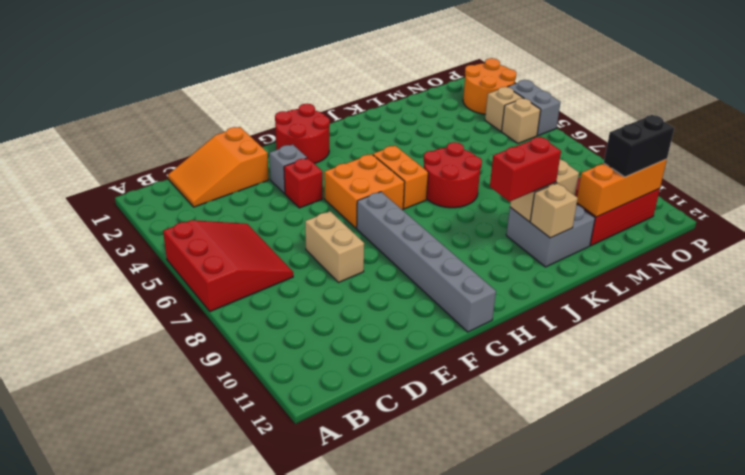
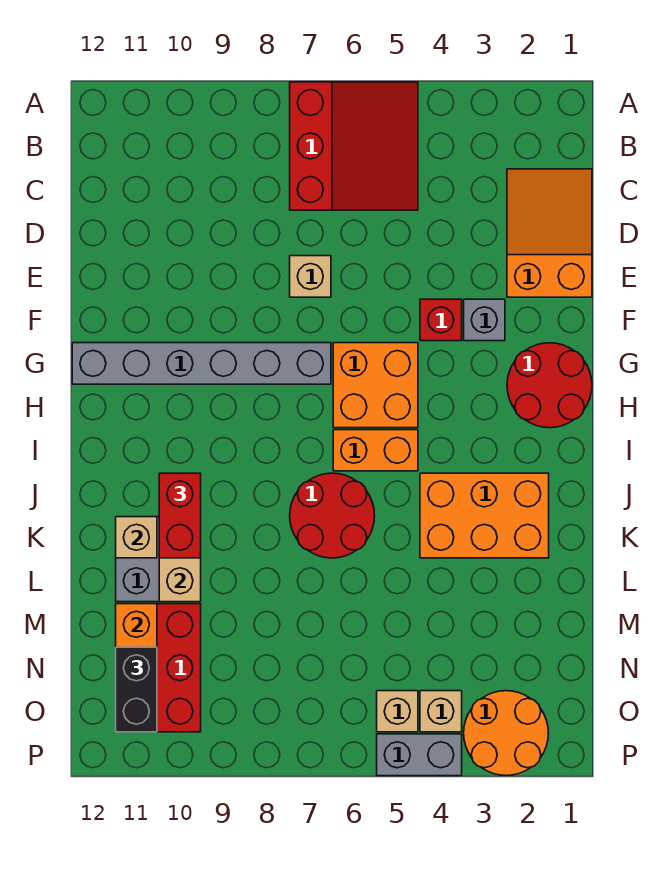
red slope A5:C7 level 1 top A -> red slope A5:C7 level 1 top 7
tan brick E7:E8 level 1 -> tan brick E7 level 1
none -> orange brick J2:K4 level 1

